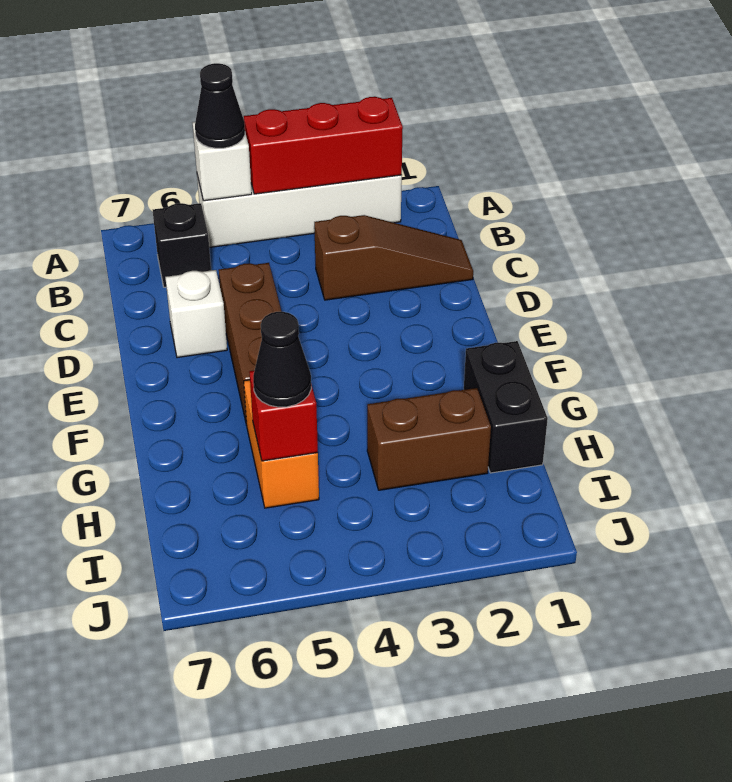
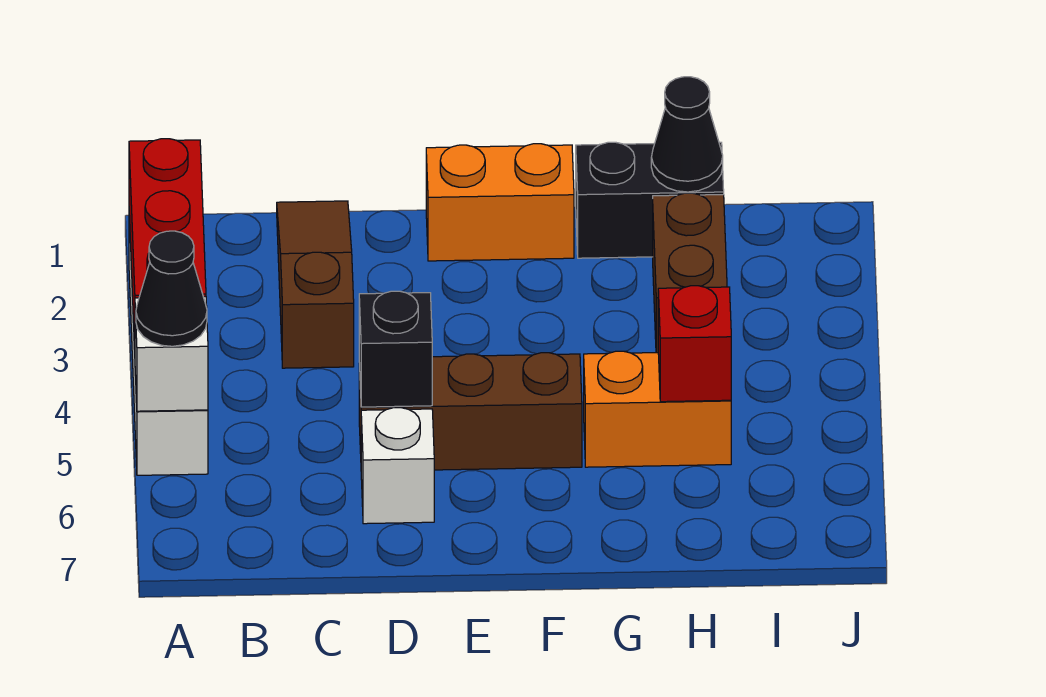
black brick B6 level 1 -> black brick D5 level 2
none -> orange brick E1:F1 level 1
black cone H5 level 3 -> black cone H1 level 2

